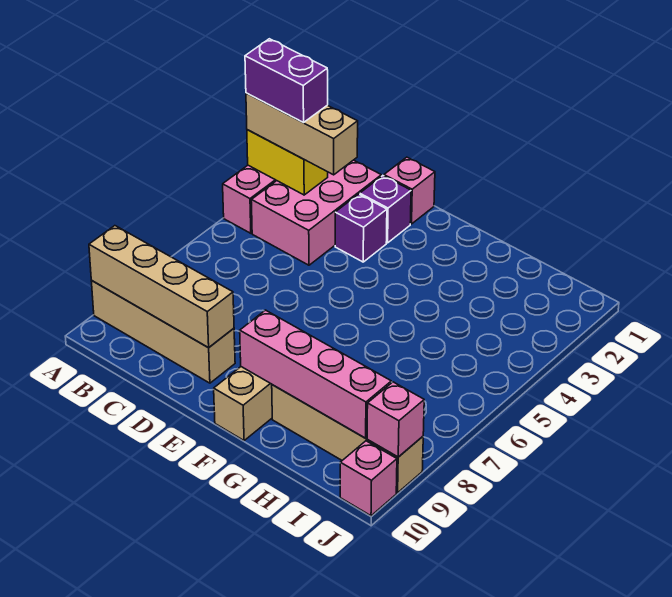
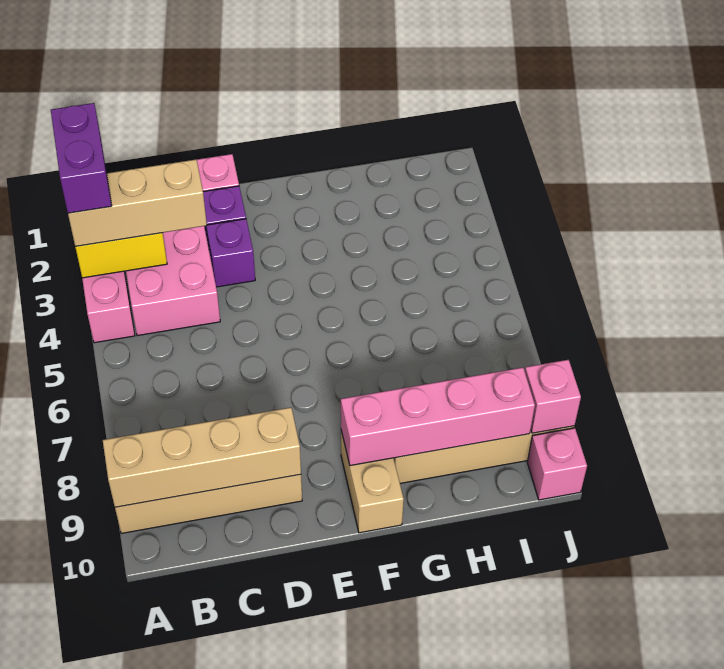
purple brick A3:B3 level 4 -> purple brick A2:A3 level 4

